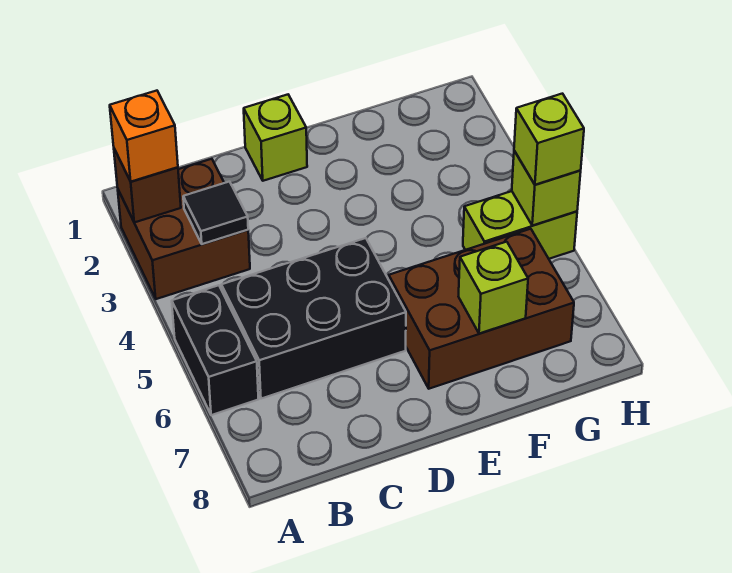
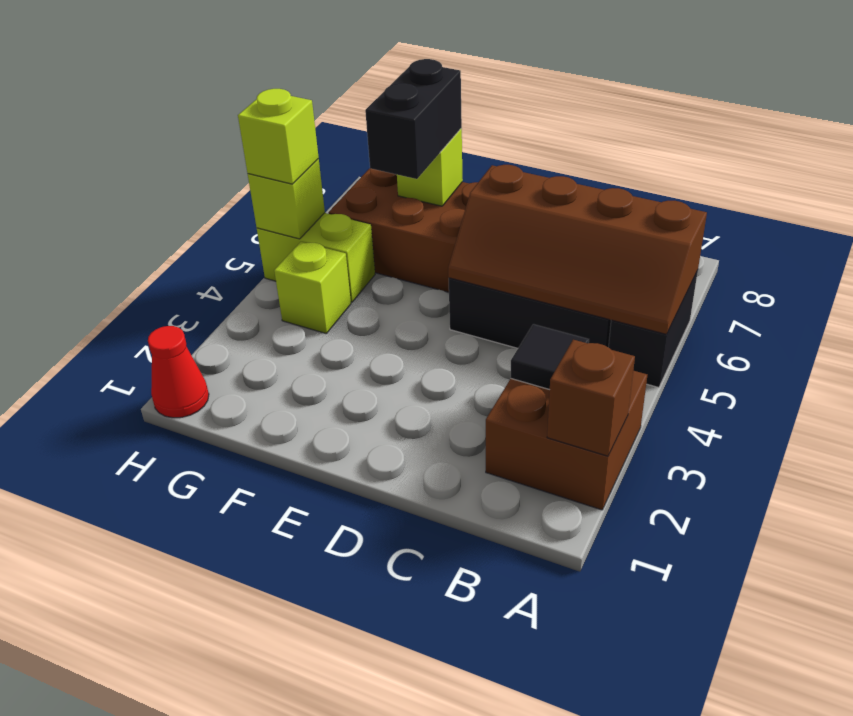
orange brick A2 level 3 -> none
none -> brown slope A5:D6 level 2 top 6
lime brick D1 level 1 -> lime brick G4 level 1
none -> black brick F6:F7 level 3
none -> red cone H1 level 1

